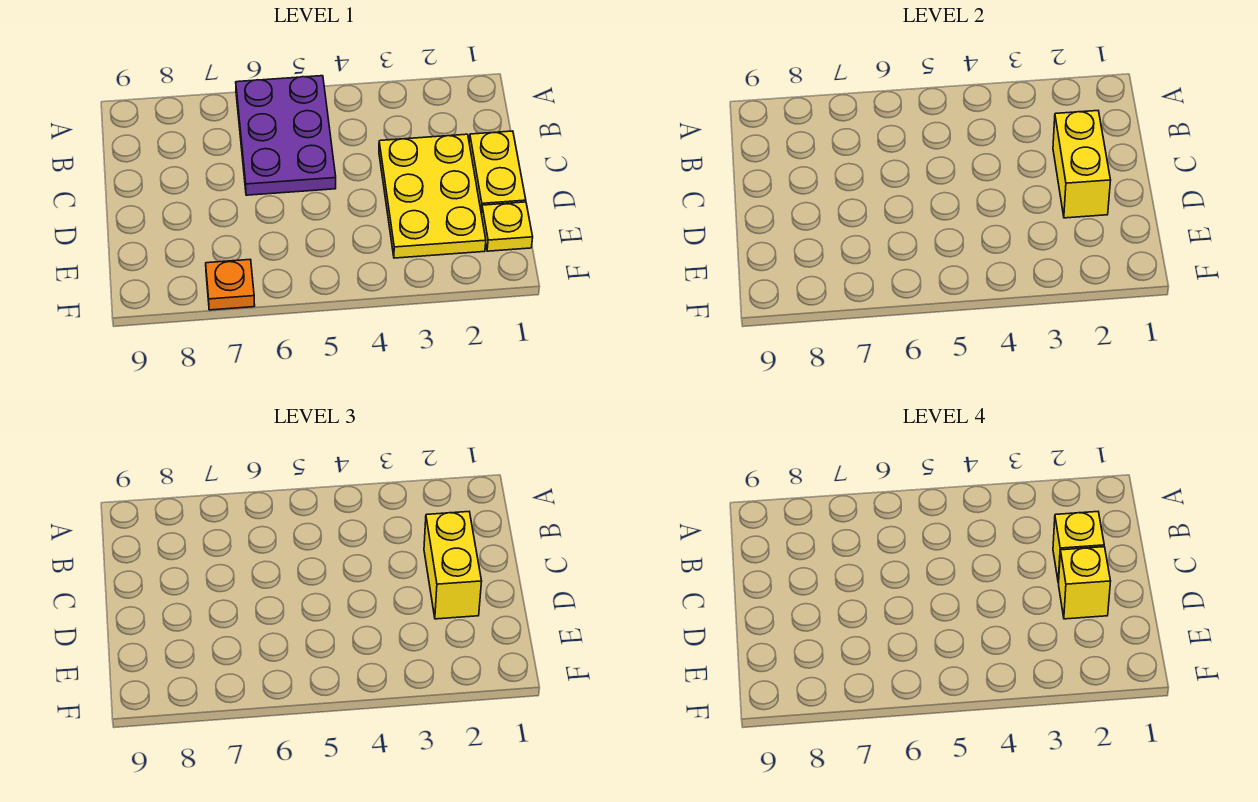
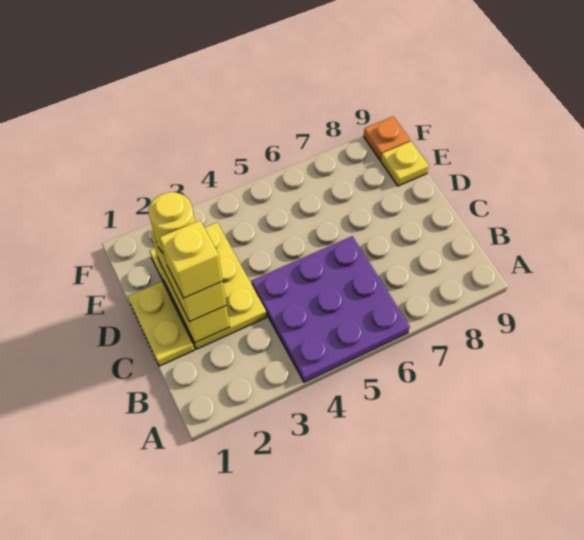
purple plate A5:C6 level 1 -> purple plate A4:C6 level 1
yellow brick D2 level 4 -> yellow round brick D2 level 4
yellow plate E1 level 1 -> yellow plate E9 level 1
orange plate F7 level 1 -> orange plate F9 level 1

